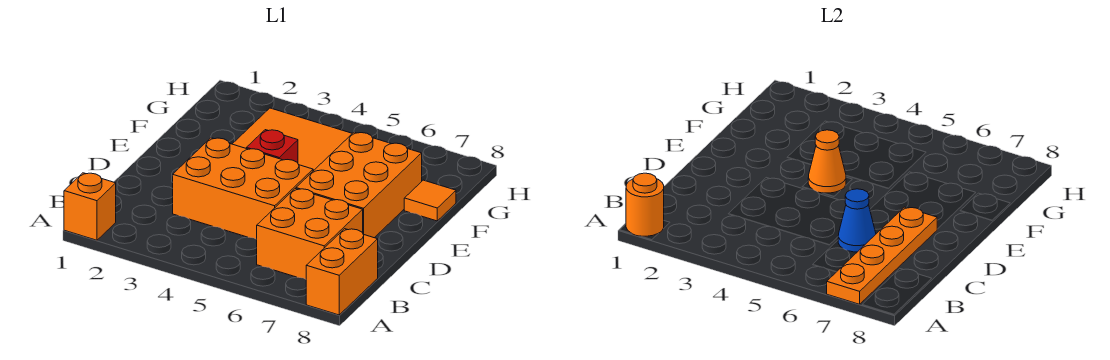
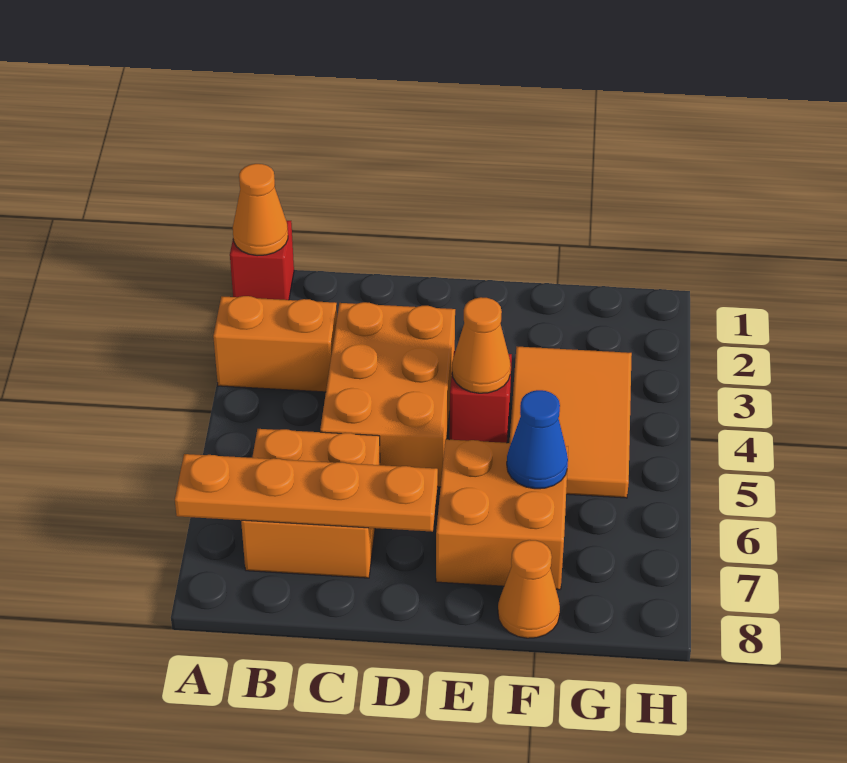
orange brick A1 level 1 -> red brick A1 level 1
orange round brick A1 level 2 -> orange cone A1 level 2
orange brick A8:B8 level 1 -> orange brick A3:B3 level 1
blue cone C6 level 2 -> blue cone F6 level 2
orange brick D6:F7 level 1 -> orange brick E6:F7 level 1
orange tile F8 level 1 -> orange cone F8 level 1

